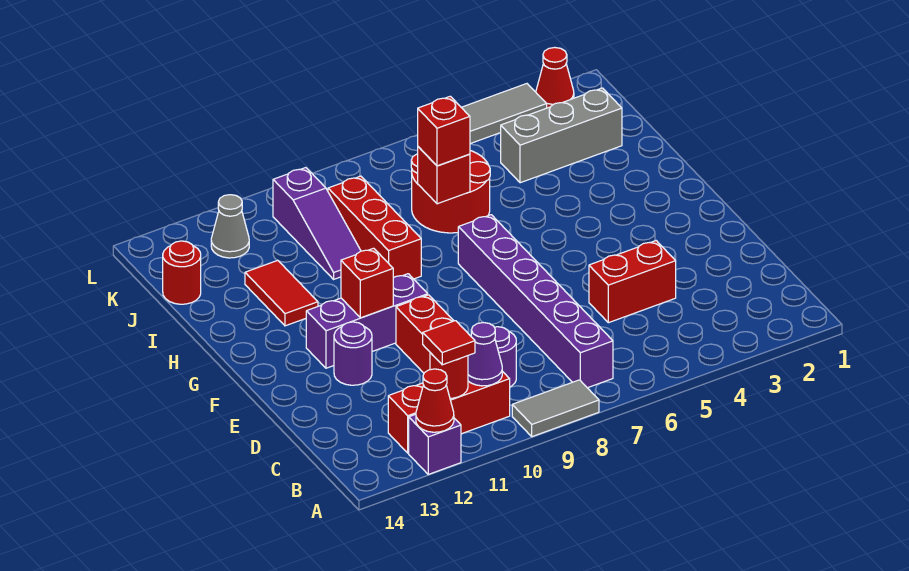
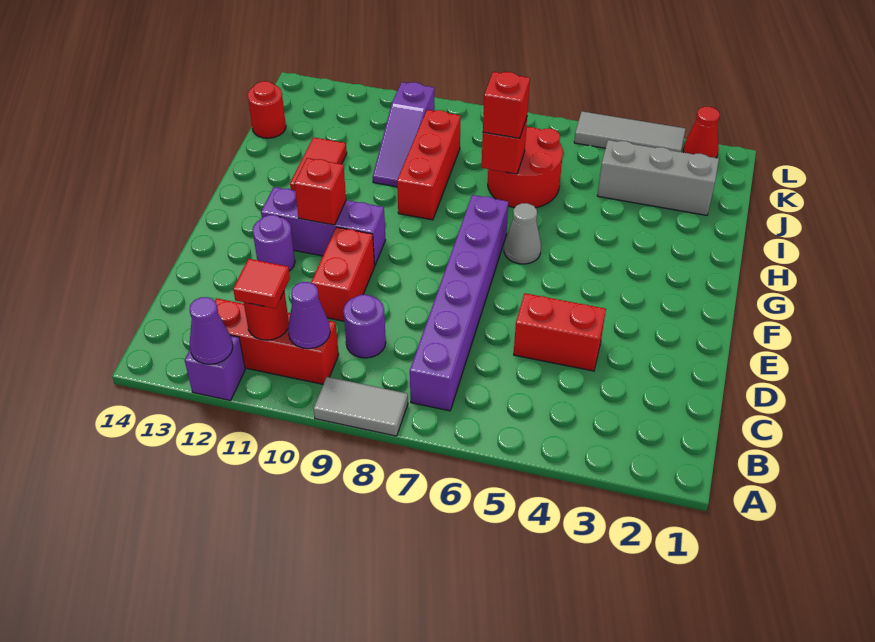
red cone A12 level 2 -> purple cone A12 level 2
grey cone K12 level 1 -> grey cone G6 level 1

